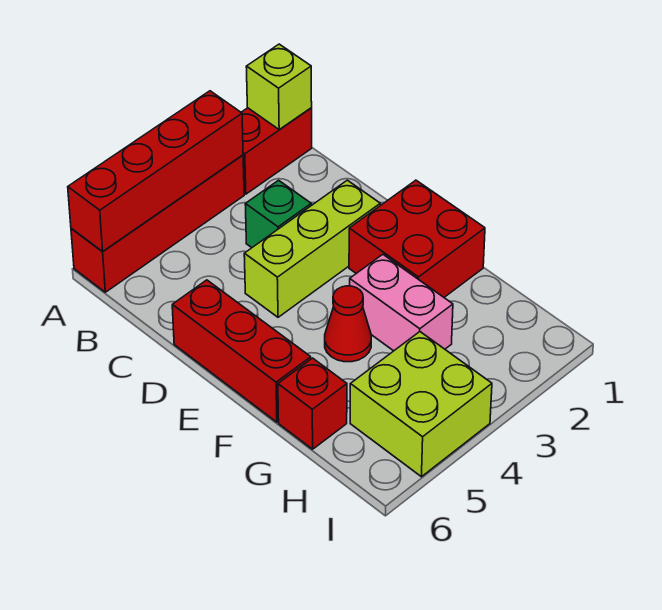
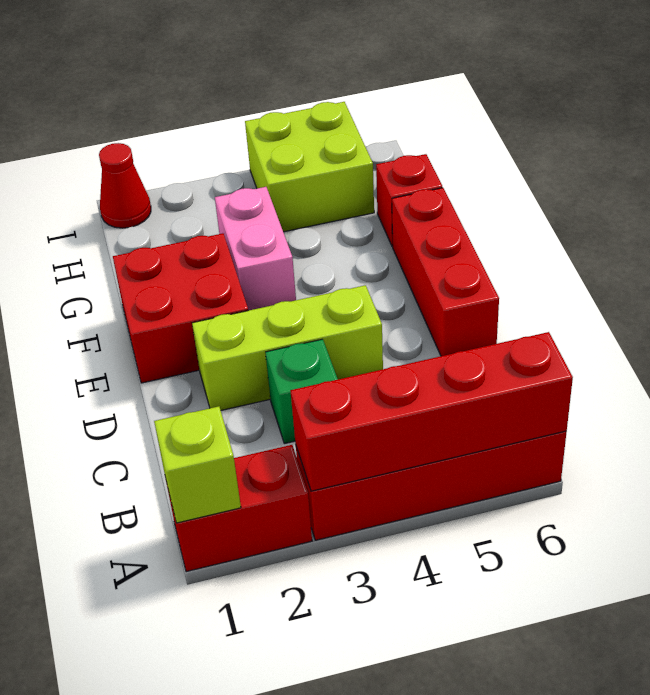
red cone F4 level 1 -> red cone I1 level 1

